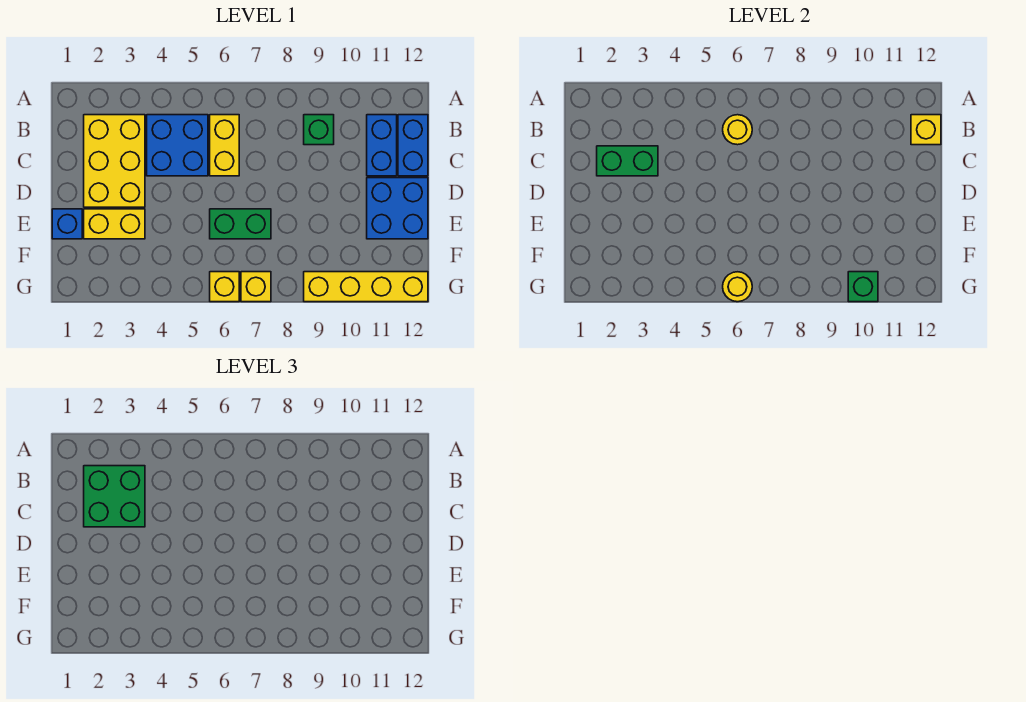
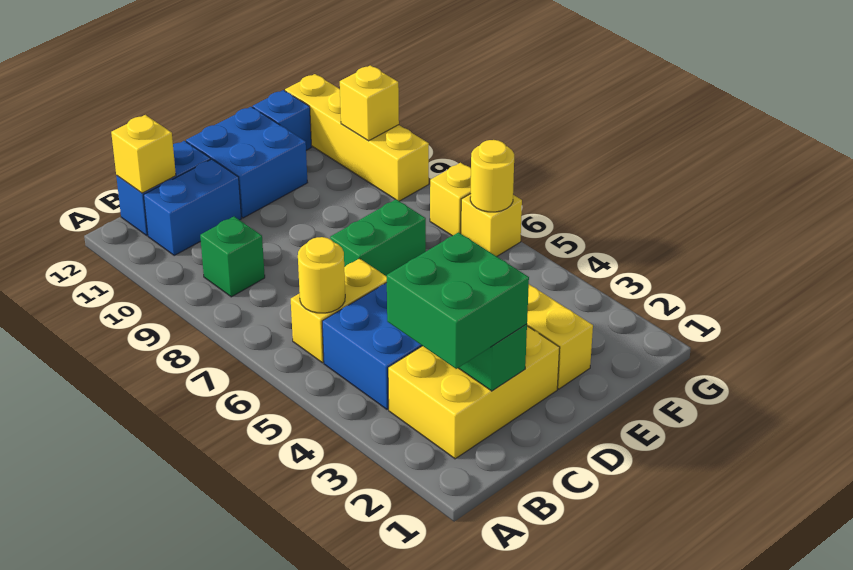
blue brick E1 level 1 -> blue brick F12 level 1
green brick E6:E7 level 1 -> green brick D7:E7 level 1
green brick G10 level 2 -> yellow brick G10 level 2

